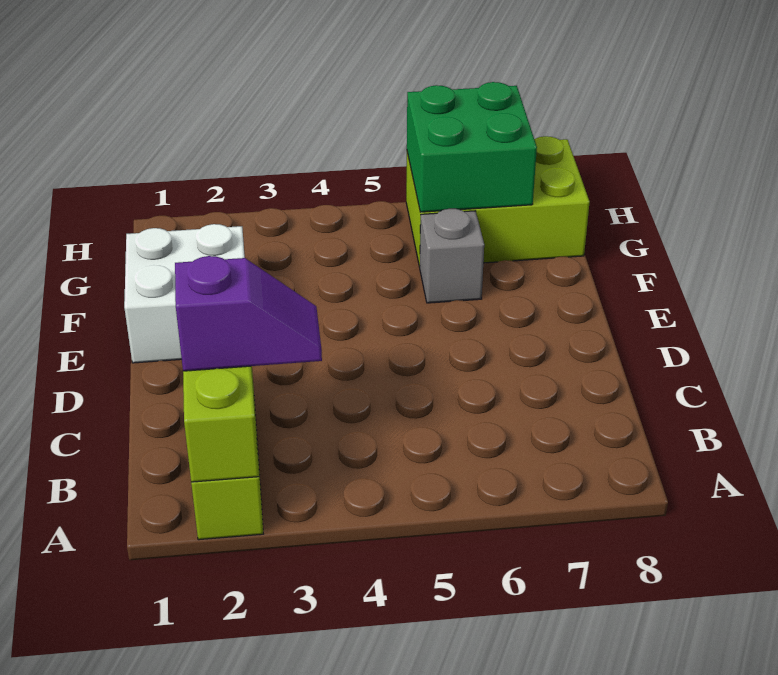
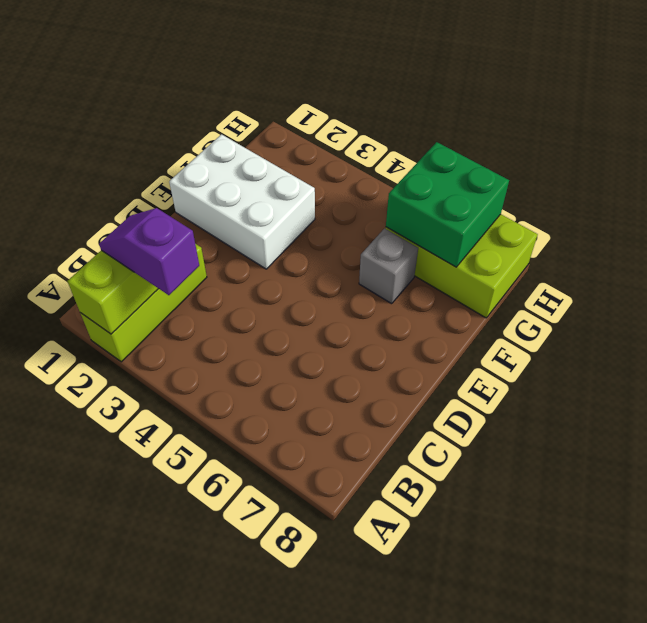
purple slope B2:B3 level 3 top 2 -> purple slope B2:B3 level 3 top 3
white brick E1:F2 level 1 -> white brick E1:F3 level 1

